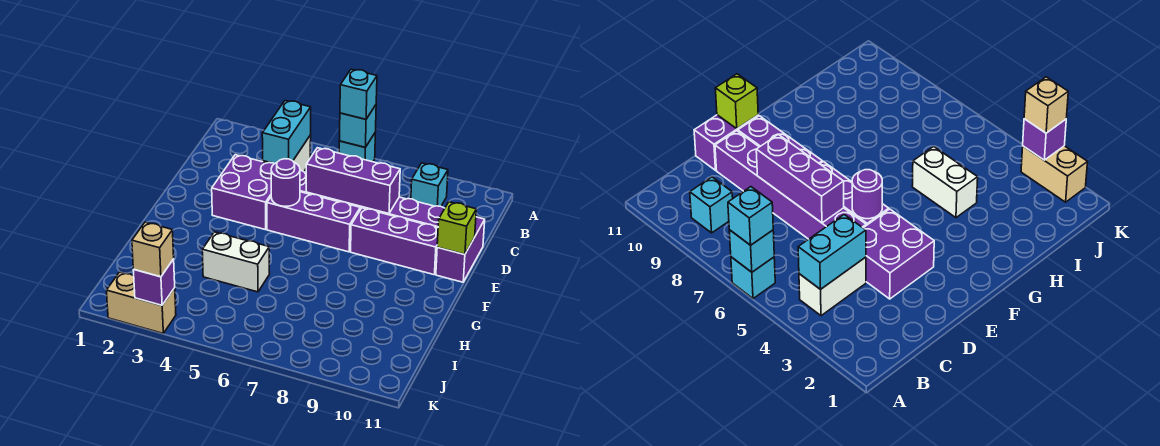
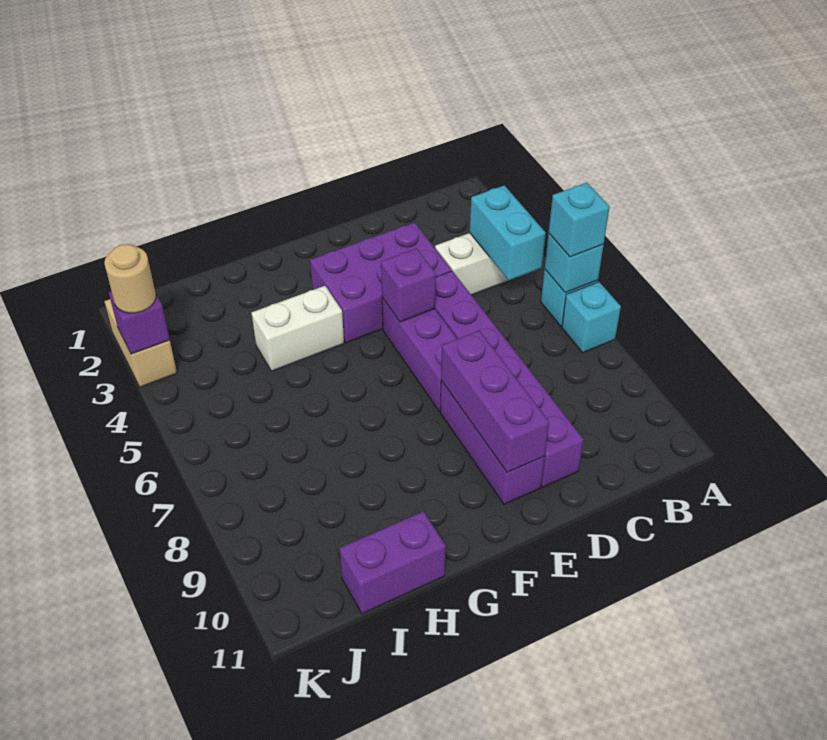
cyan brick B4:C4 level 2 -> cyan brick B4:B5 level 2
cyan brick B9 level 1 -> cyan brick A7 level 1
purple brick D3:E4 level 1 -> purple brick D3:F4 level 1
purple brick D6:D8 level 2 -> purple brick E8:E10 level 2
purple brick D11:E11 level 1 -> purple brick H11:I11 level 1
purple round brick E5 level 2 -> purple brick E5 level 2
lime brick E11 level 2 -> none
white brick H4:H5 level 1 -> white brick G4:H4 level 1
tan brick K3 level 3 -> tan round brick K3 level 3

